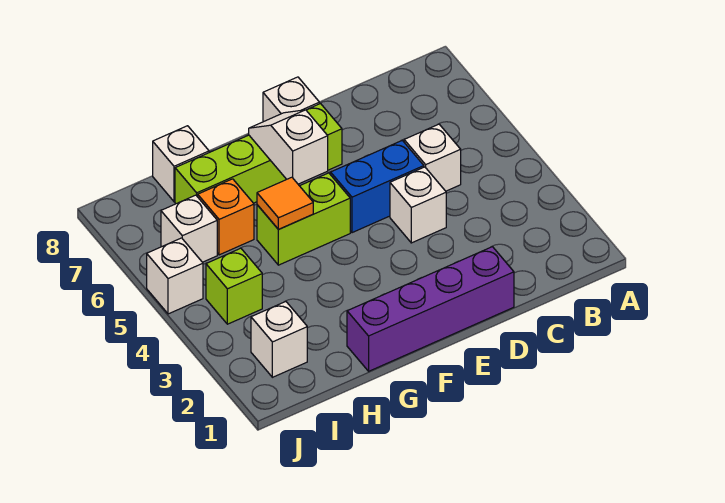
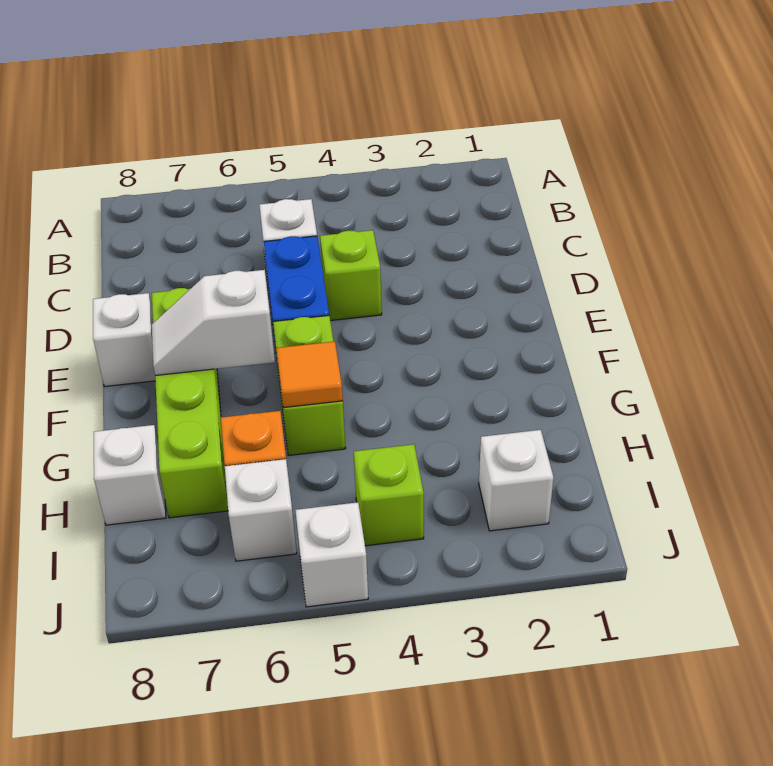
purple brick D1:G1 level 1 -> none
white brick D4 level 1 -> lime brick D4 level 1

